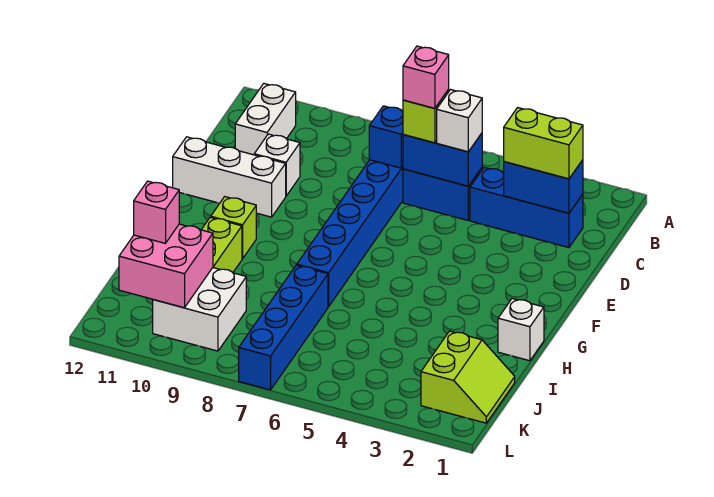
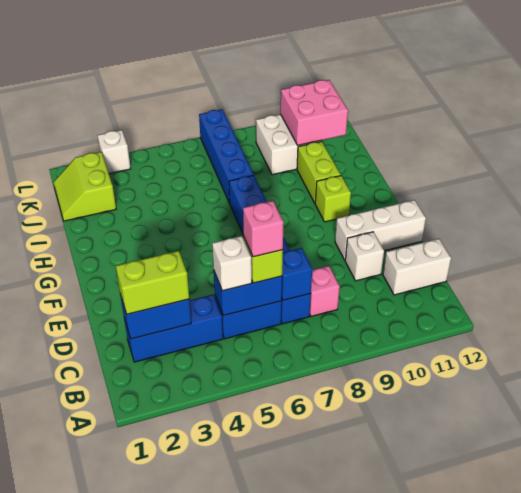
white brick B11:C11 level 1 -> white brick C11:C12 level 1
white brick H1 level 1 -> white brick L3 level 1
pink brick J11 level 3 -> pink brick C8 level 1

